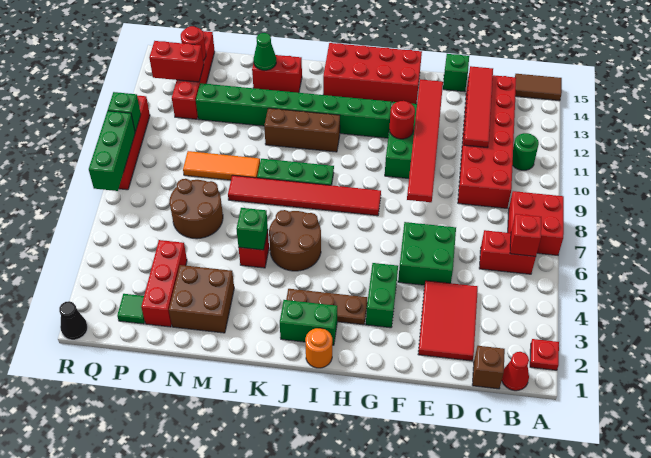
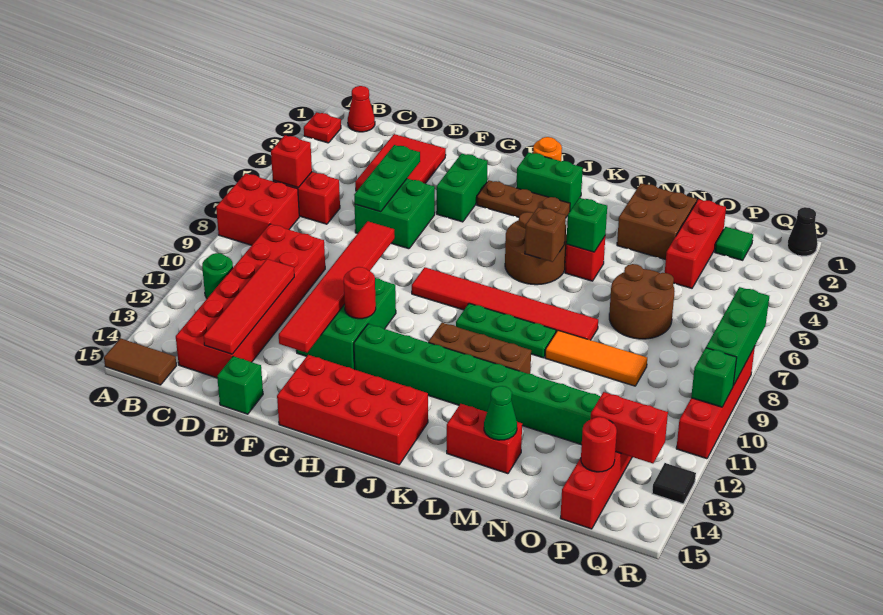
brown brick C1 level 1 -> brown brick K6 level 2
none -> green plate E4:E6 level 2
none -> black tile R13 level 1

